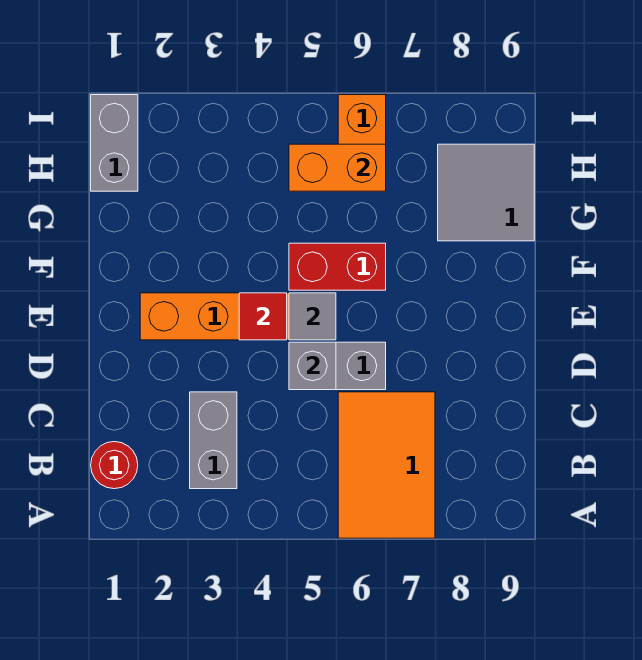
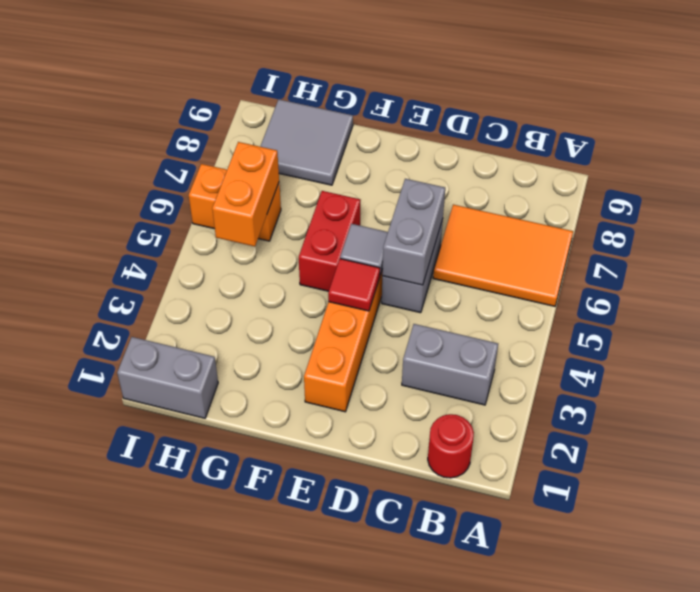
grey brick D5 level 2 -> grey brick D5:D6 level 2

